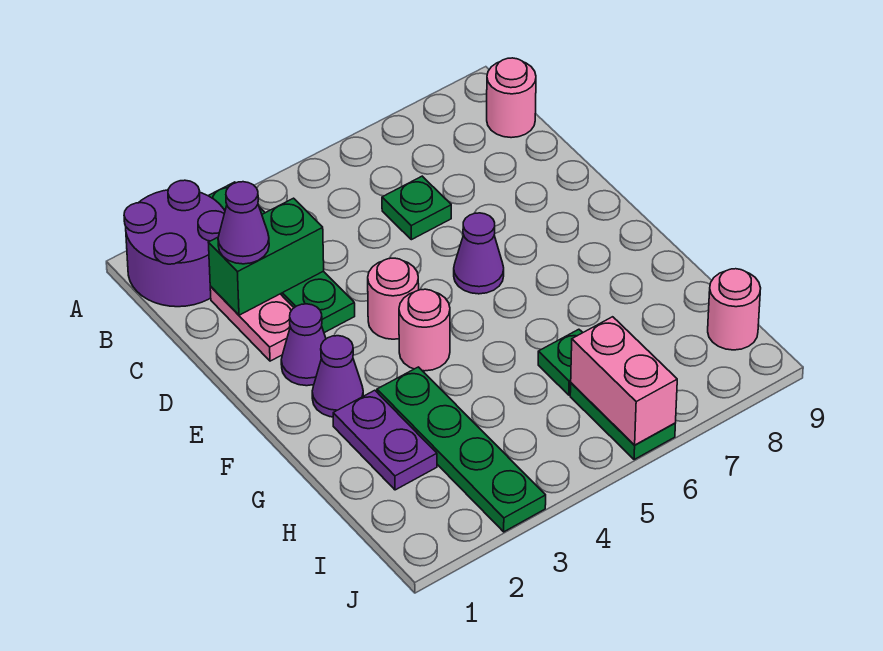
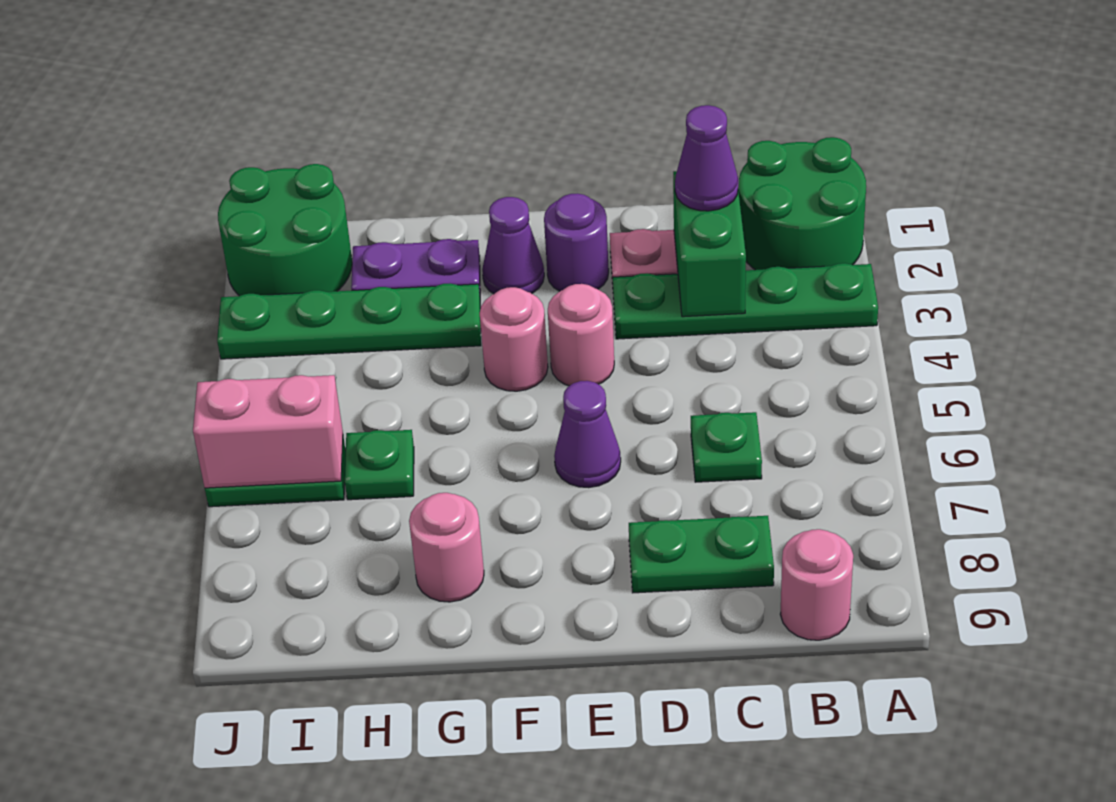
purple round brick A1:B2 level 1 -> green round brick A1:B2 level 1
none -> green plate C8:D8 level 1
purple cone E2 level 1 -> purple round brick E2 level 1
none -> green round brick I1:J2 level 1
pink round brick I9 level 1 -> pink round brick G8 level 1

